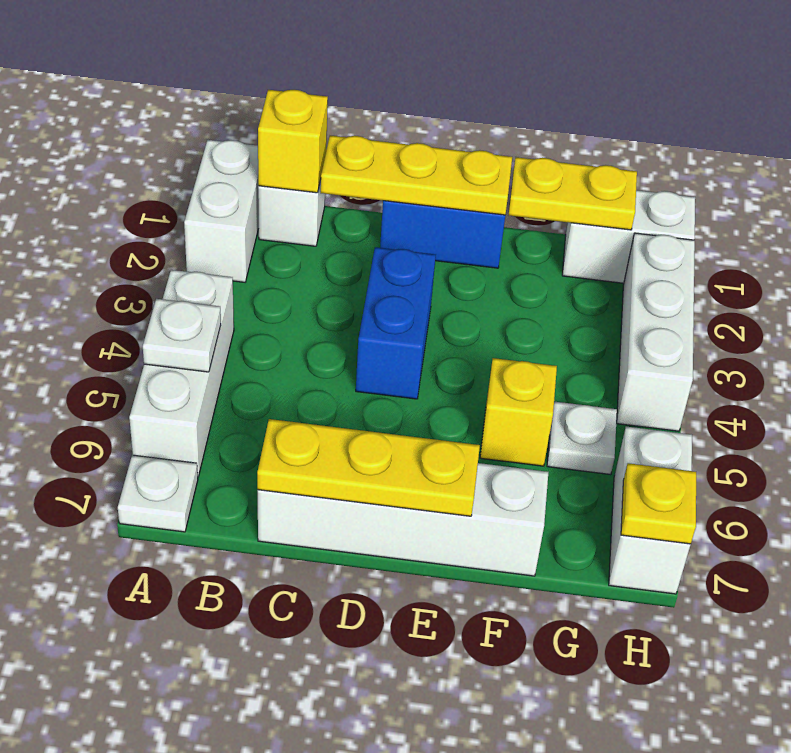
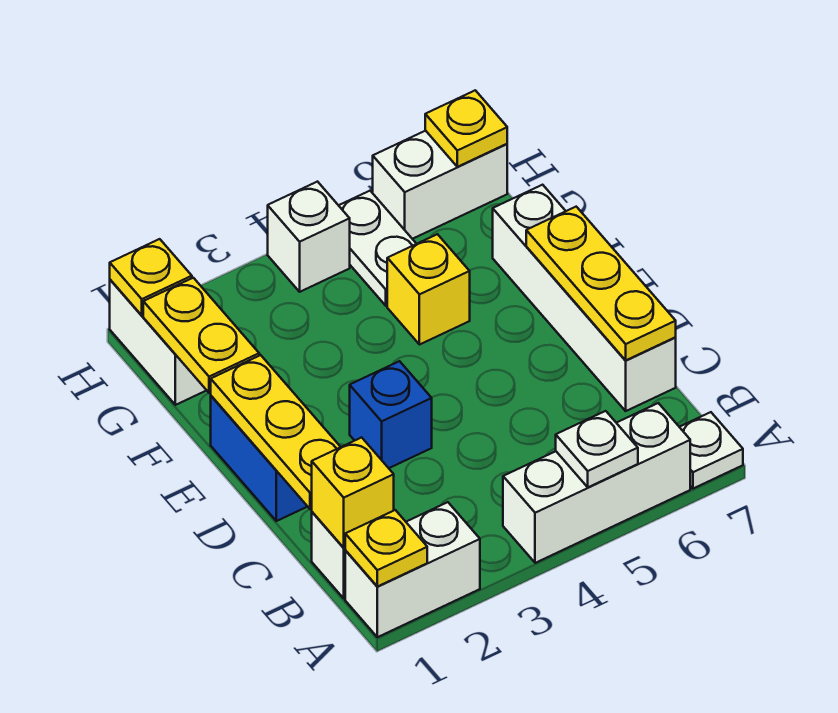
none -> yellow plate A1 level 2
blue brick D3:D4 level 1 -> blue brick D3 level 1
white plate G5 level 1 -> white plate G5:H5 level 1
none -> yellow plate H1 level 2
white brick H2:H4 level 1 -> white brick H4 level 1

